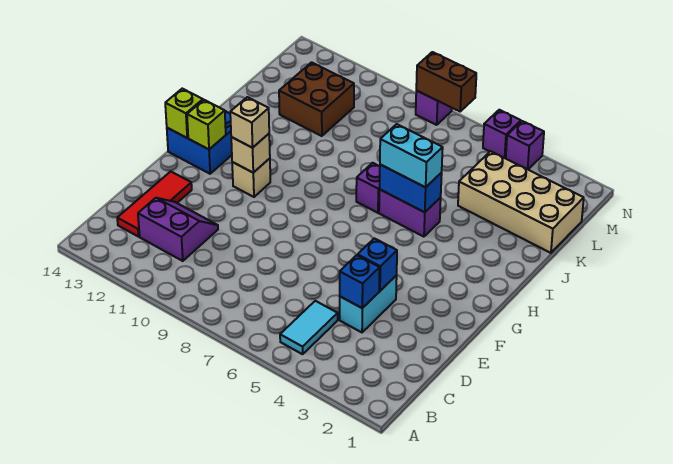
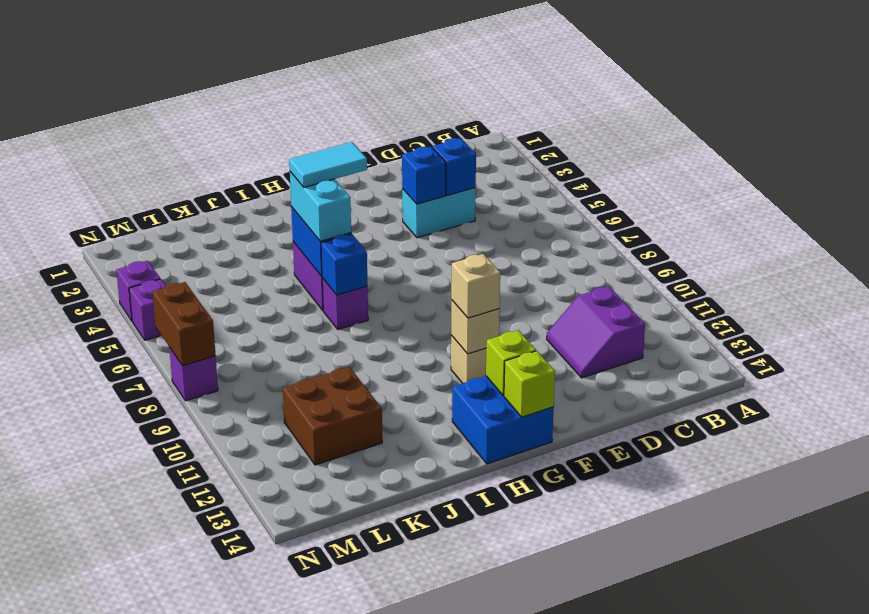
cyan tile B5:C5 level 1 -> cyan tile H5:I5 level 4
red tile C13:E13 level 1 -> none
none -> blue brick I7 level 2
tan brick K1:L4 level 1 -> none

